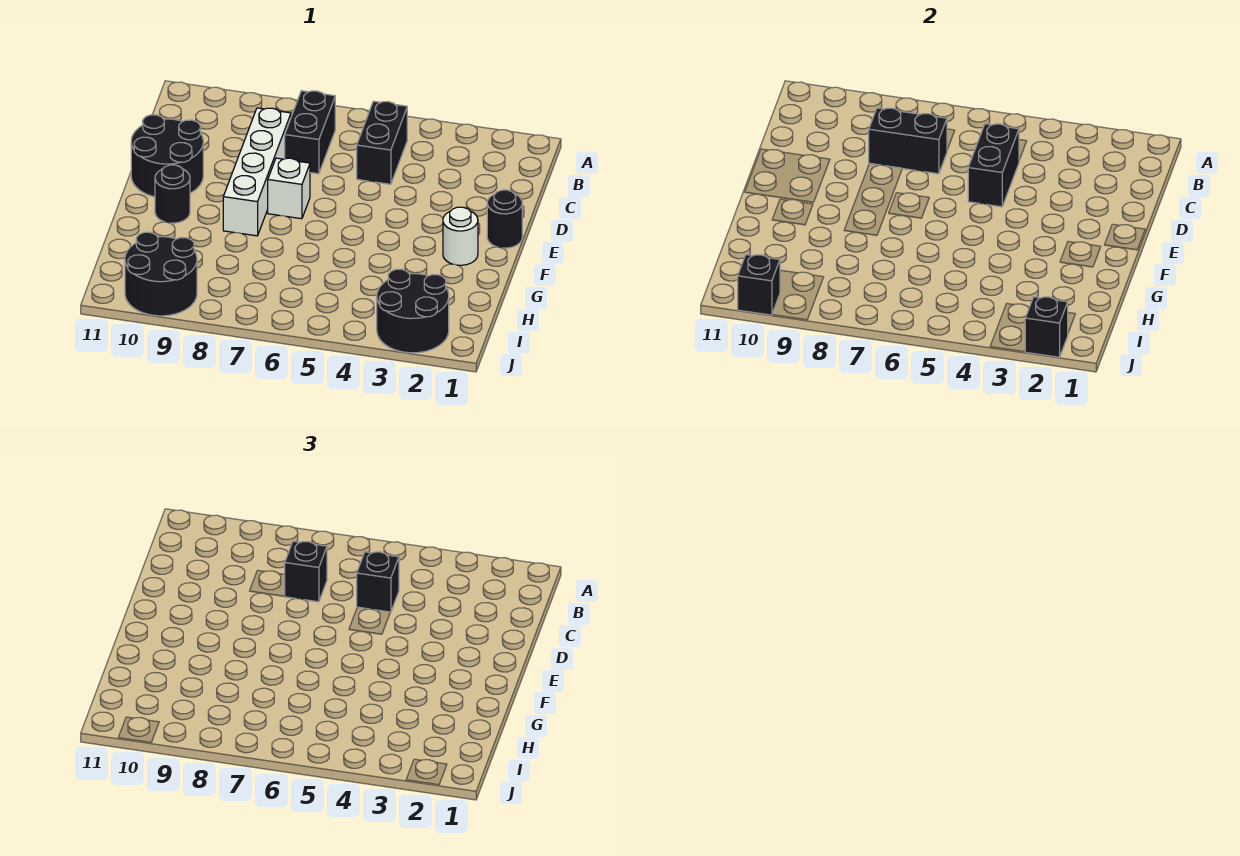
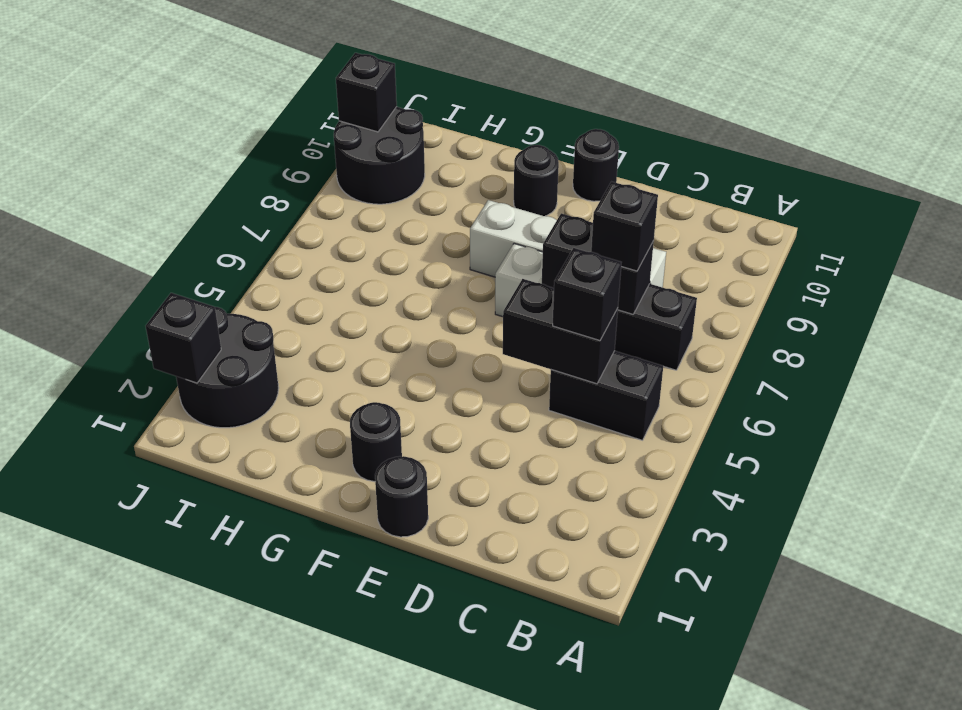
black brick C7:C8 level 2 -> black brick C7:D7 level 2
black round brick D10:E11 level 1 -> black round brick E11 level 1
white round brick F2 level 1 -> black round brick F2 level 1

